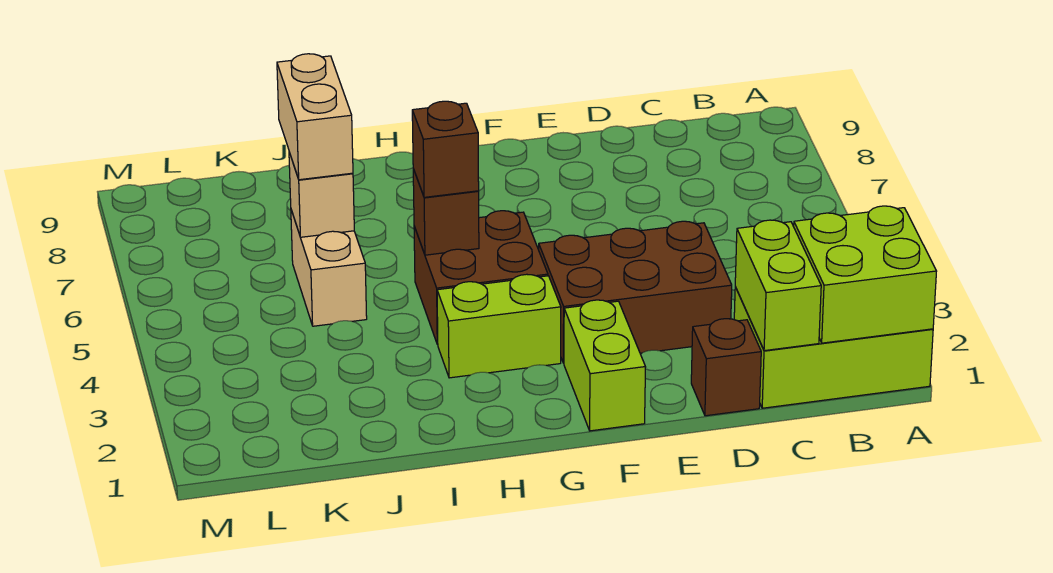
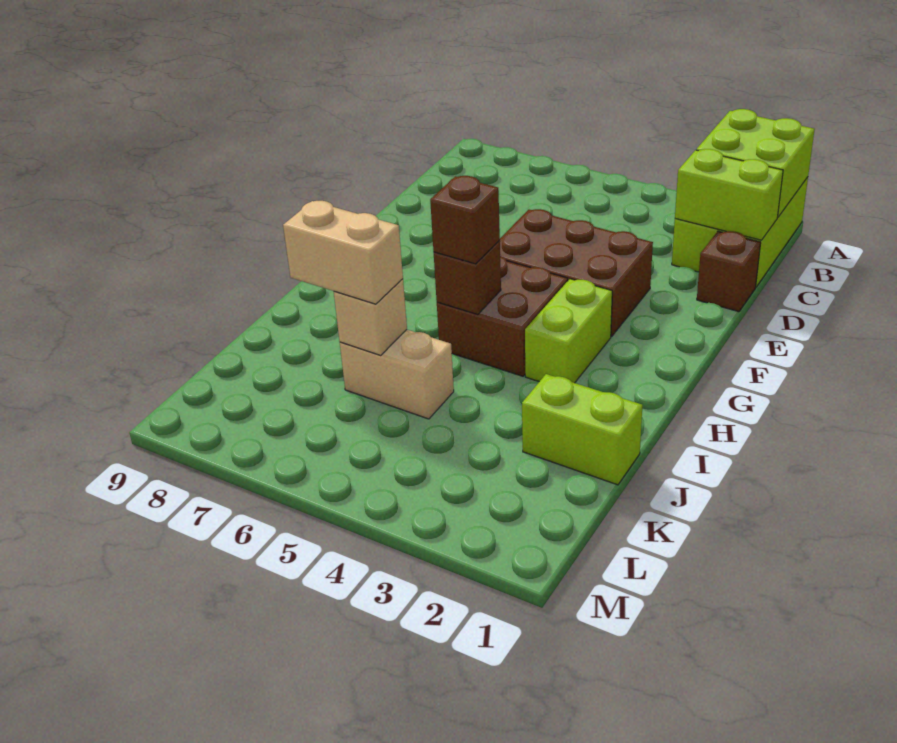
brown brick D3:F4 level 1 -> brown brick E3:F5 level 1
lime brick F1:F2 level 1 -> lime brick J1:J2 level 1

